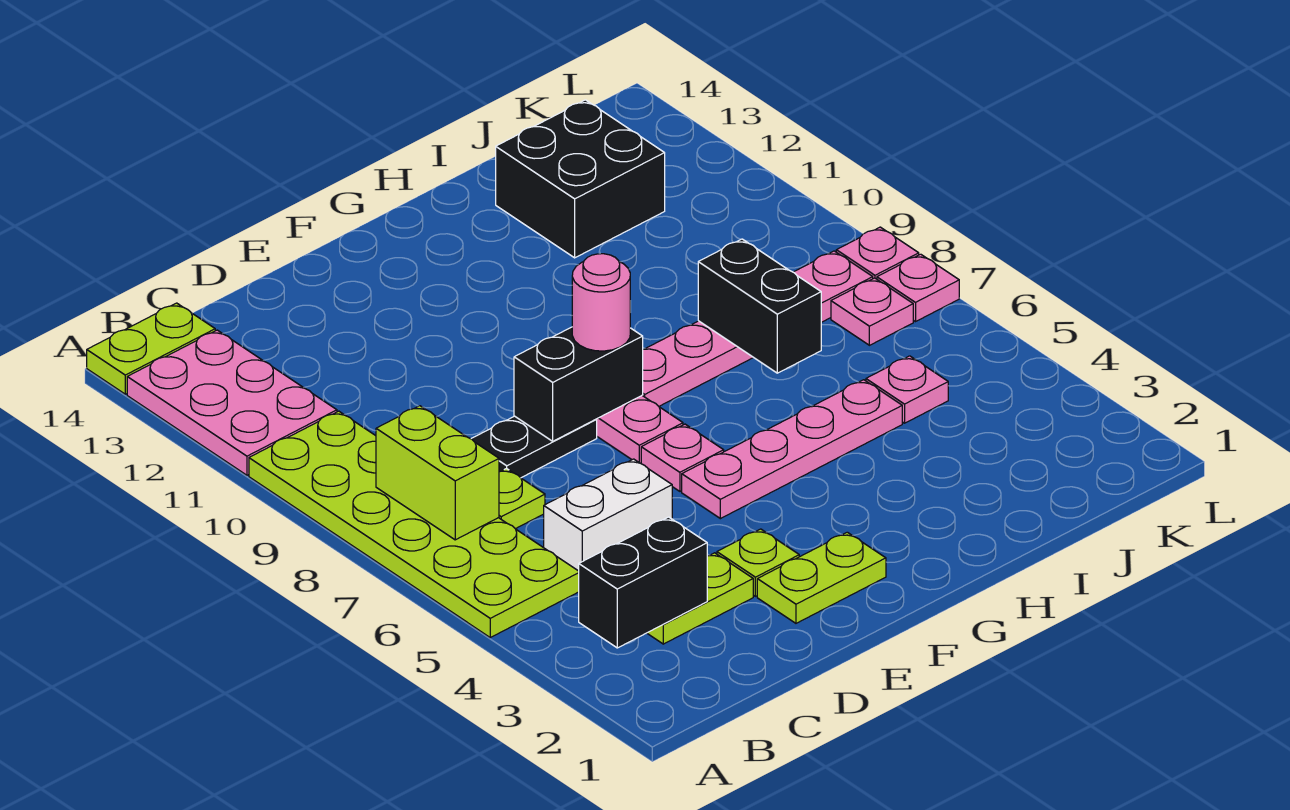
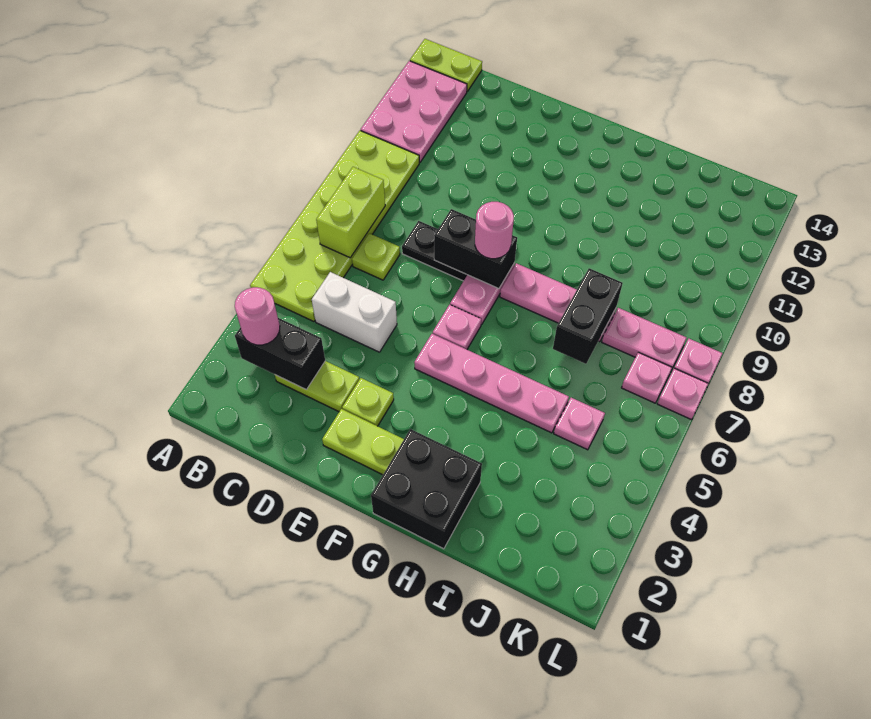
none -> pink round brick B3 level 3
black brick I12:J13 level 1 -> black brick G1:H2 level 1

